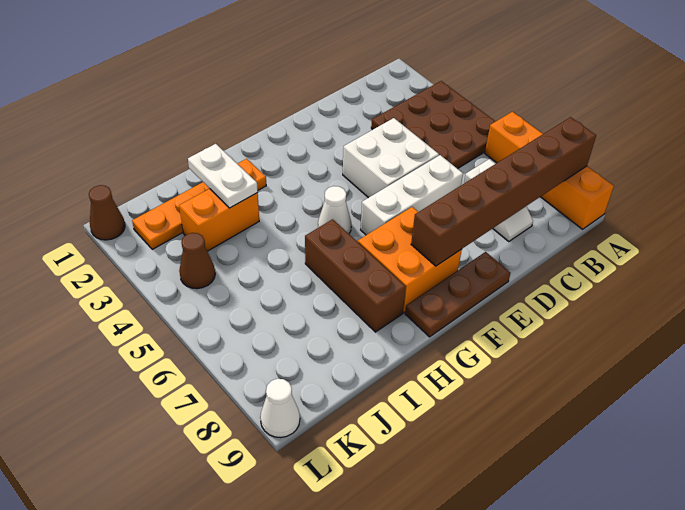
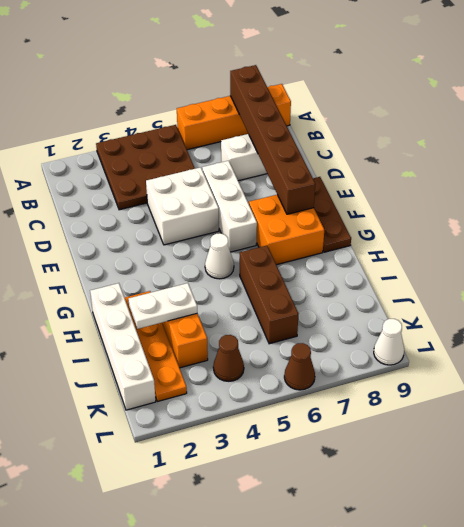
none -> white brick H1:K1 level 1
brown brick H6:H8 level 1 -> brown brick H6:J6 level 1
brown cone L1 level 1 -> brown cone L6 level 1

